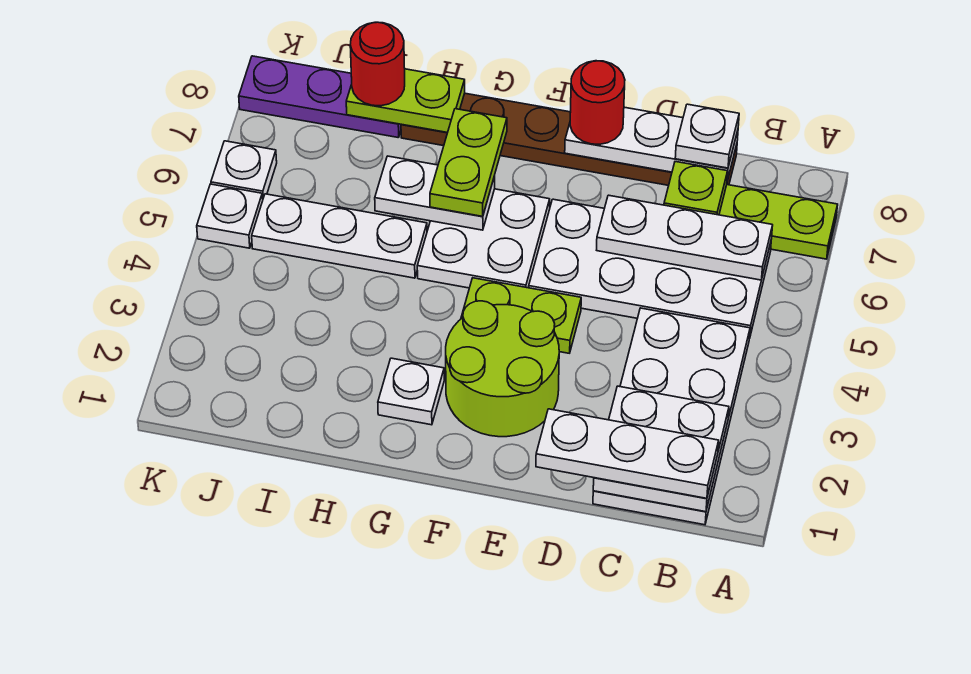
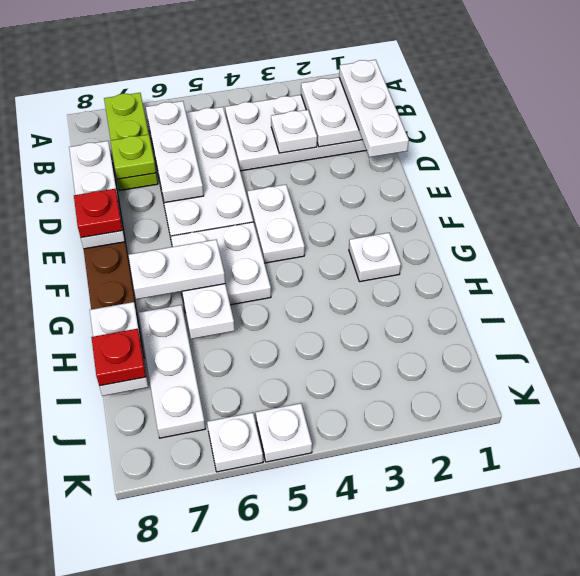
white plate C8 level 3 -> white plate C3 level 2
lime round brick E2:F3 level 1 -> none
lime plate E4:F4 level 1 -> white plate E4:F4 level 1
red round brick E8 level 3 -> red plate E8 level 3
lime plate G6:G7 level 3 -> white plate G6:G7 level 3
white plate H5:J5 level 1 -> white plate H7:J7 level 1
lime plate H8:I8 level 2 -> white plate H8:I8 level 2
purple plate I8:K8 level 1 -> none
red round brick I8 level 3 -> red plate I8 level 3

